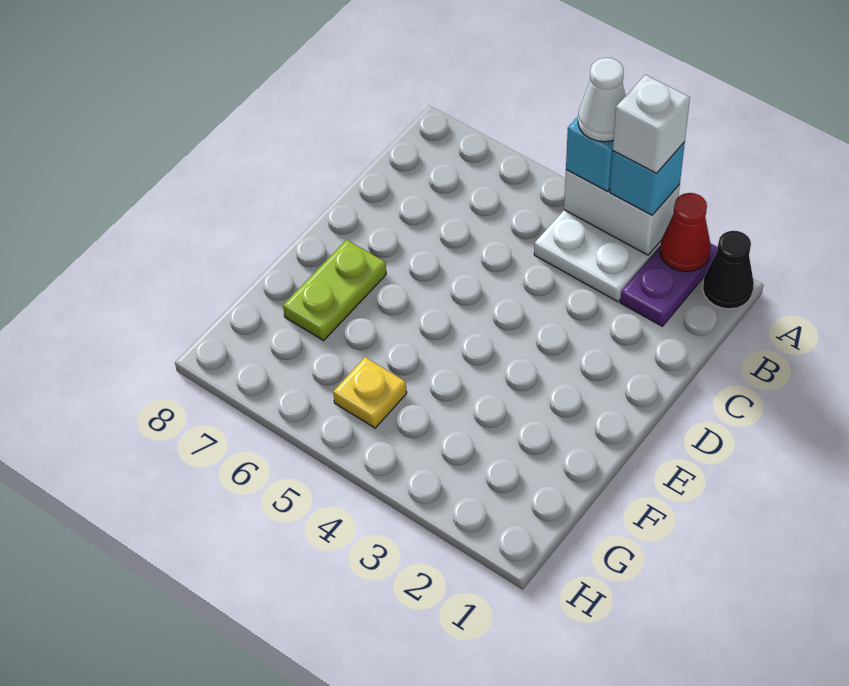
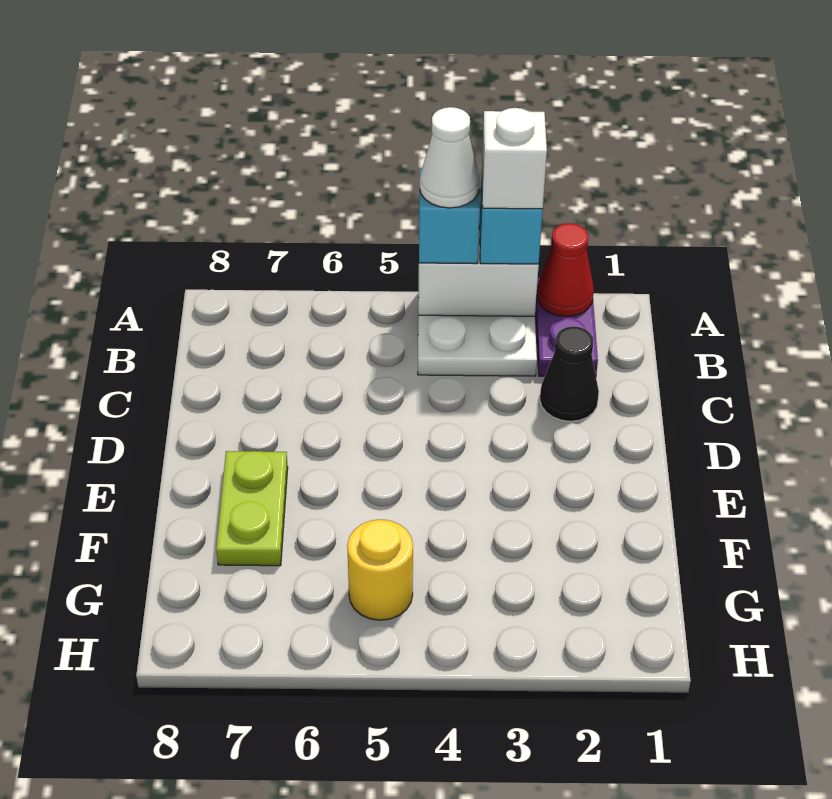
black cone A1 level 1 -> black cone C2 level 1
yellow plate G5 level 1 -> yellow round brick G5 level 1

